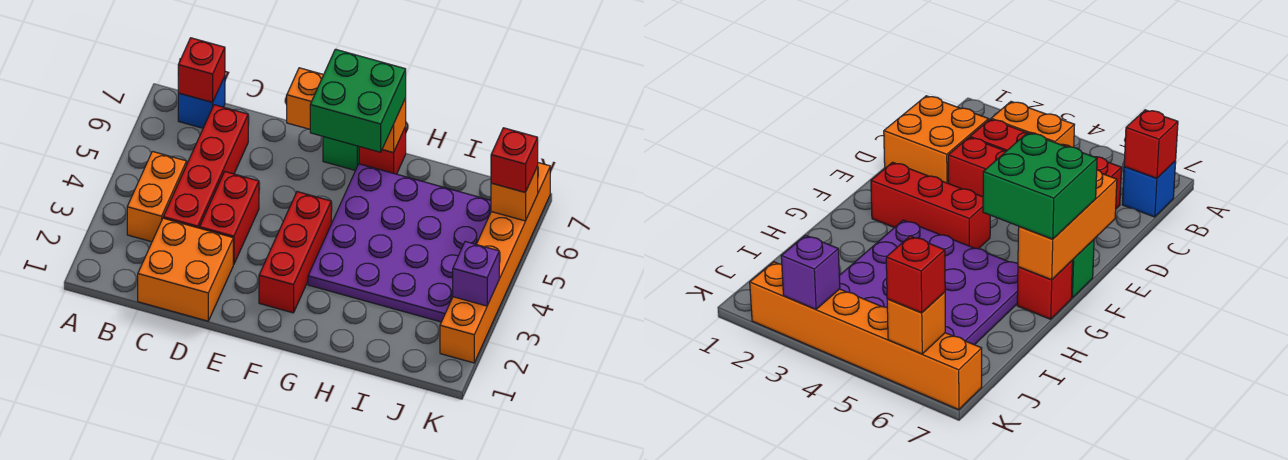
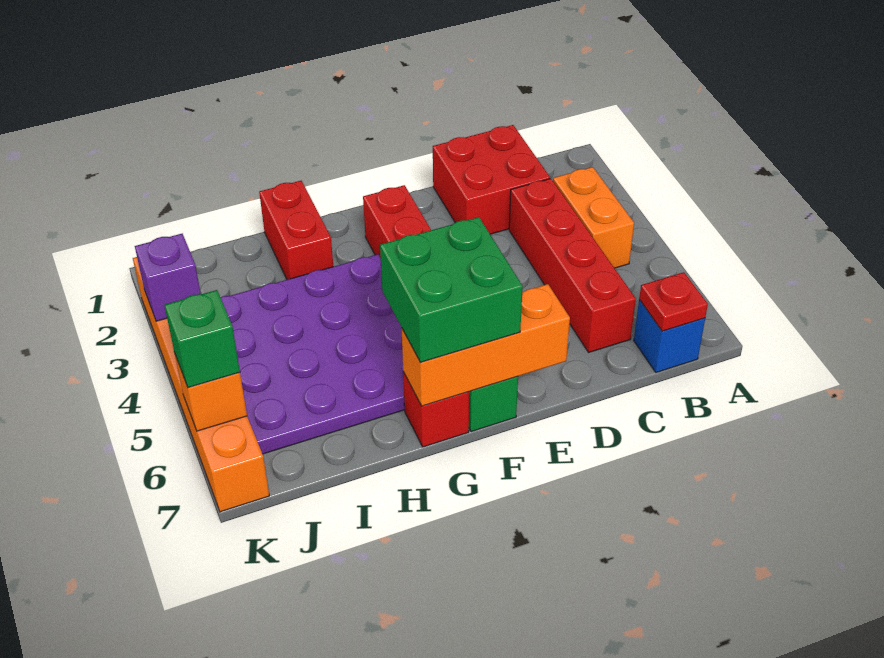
red brick B7 level 2 -> red plate B7 level 2
orange brick C1:D2 level 1 -> red brick C1:D2 level 1
red brick D3:D4 level 1 -> red brick H1:H2 level 1
red brick K6 level 3 -> green brick K6 level 3

